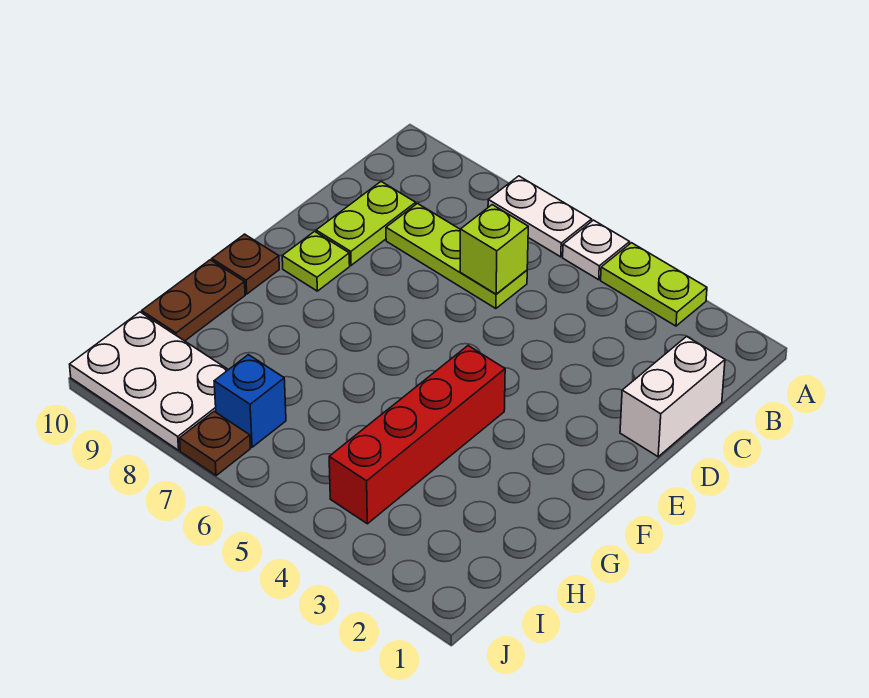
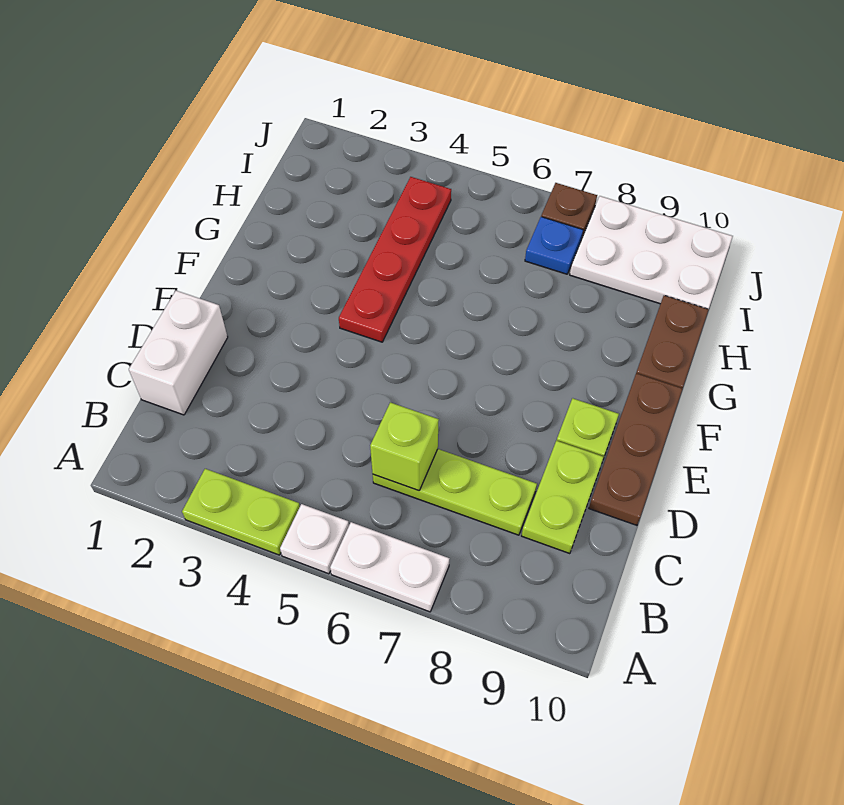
red brick F4:I4 level 1 -> red plate F4:I4 level 1
brown plate F10 level 1 -> brown plate D10:F10 level 1
blue brick I7 level 1 -> blue plate I7 level 1

